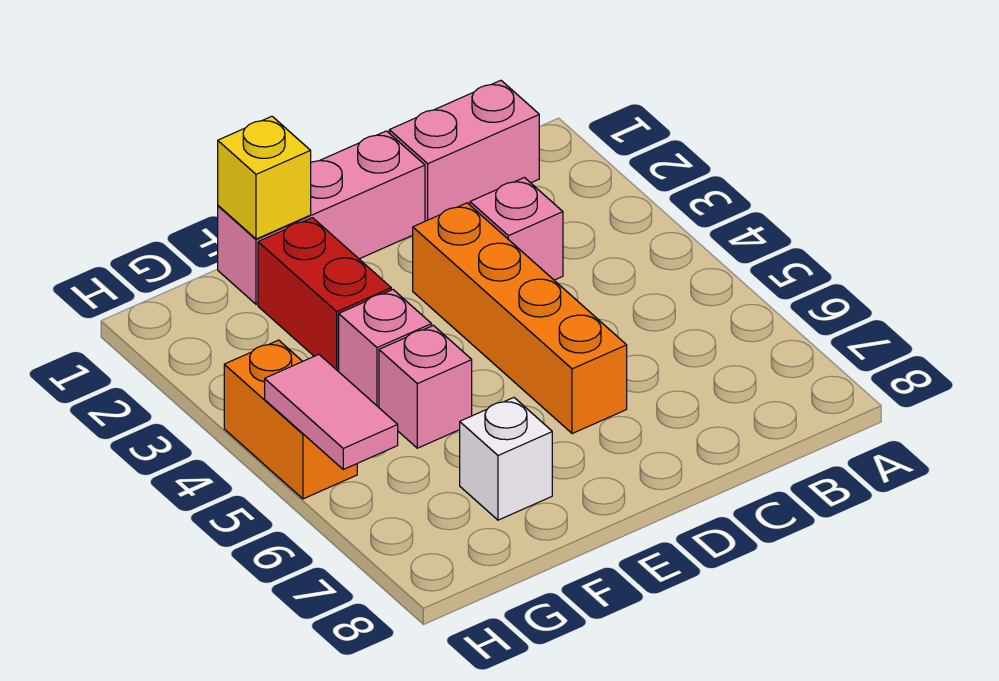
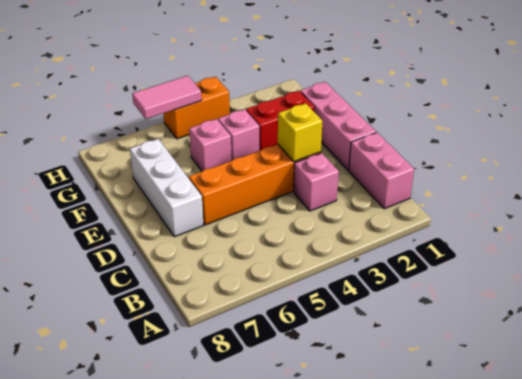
yellow brick F1 level 2 -> yellow brick D3 level 2
white brick F7 level 1 -> white brick D7:F7 level 1

